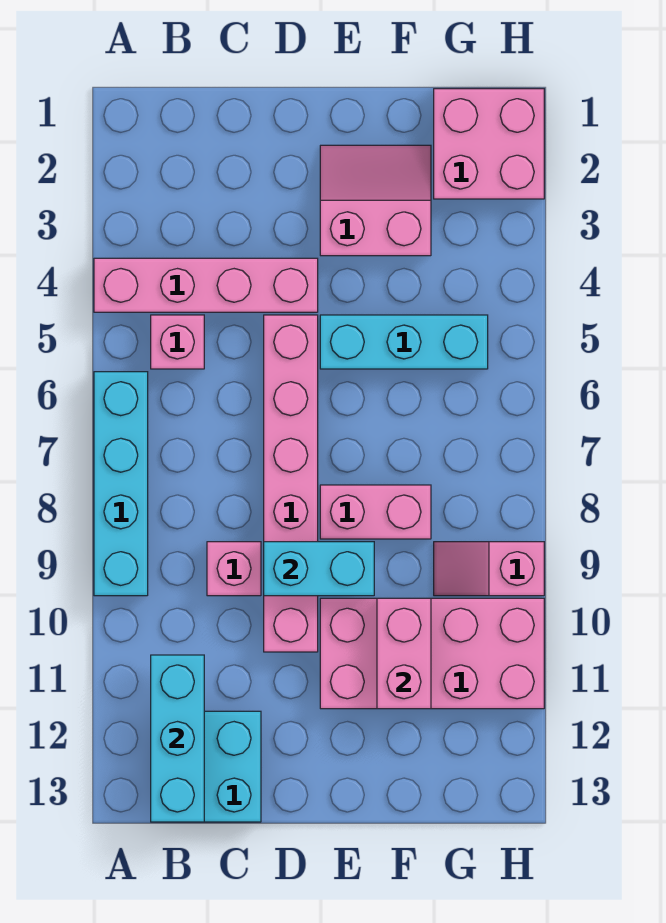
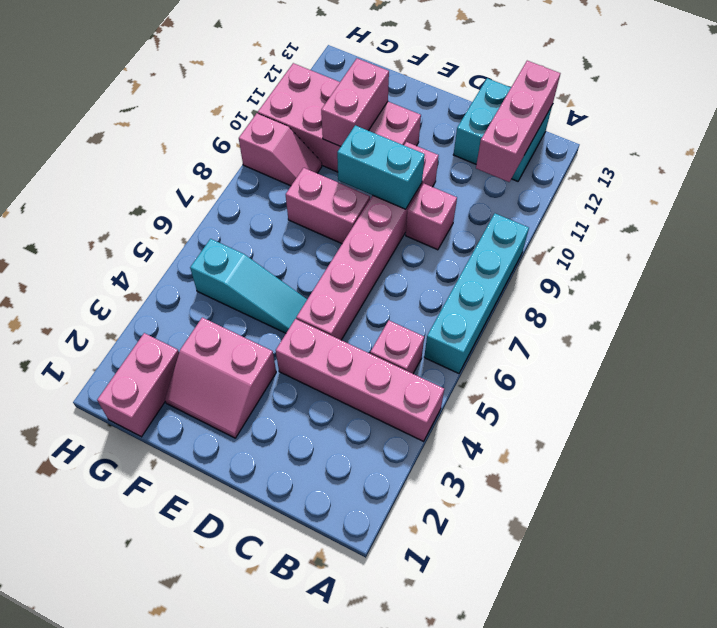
cyan brick B11:B13 level 2 -> pink brick B11:B13 level 2
cyan brick E5:G5 level 1 -> cyan slope E5:G5 level 1 top G
pink brick G1:H2 level 1 -> pink brick G1:G2 level 1

